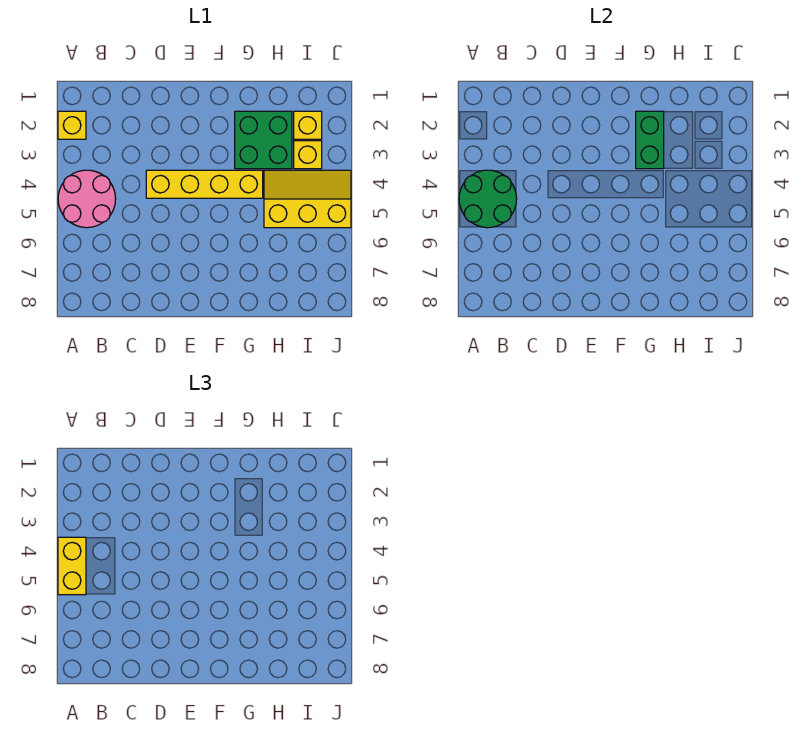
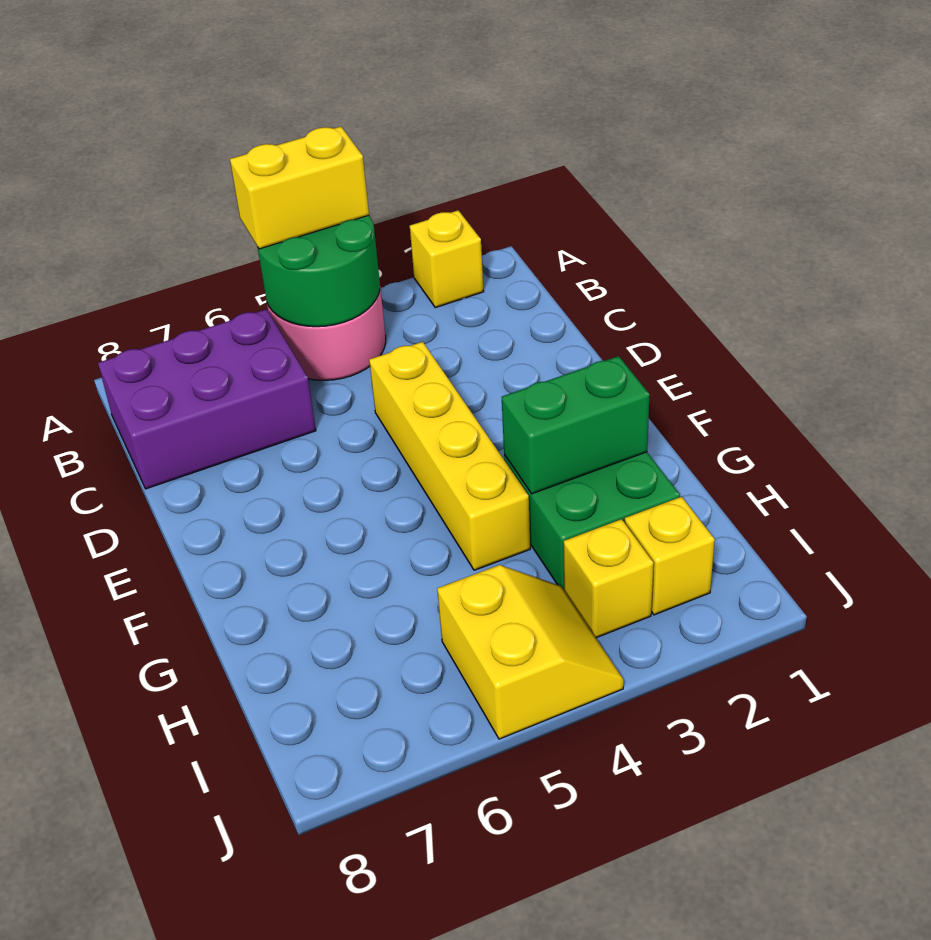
none -> purple brick B6:C8 level 1
yellow slope H4:J5 level 1 top 5 -> yellow slope I4:J5 level 1 top 5

